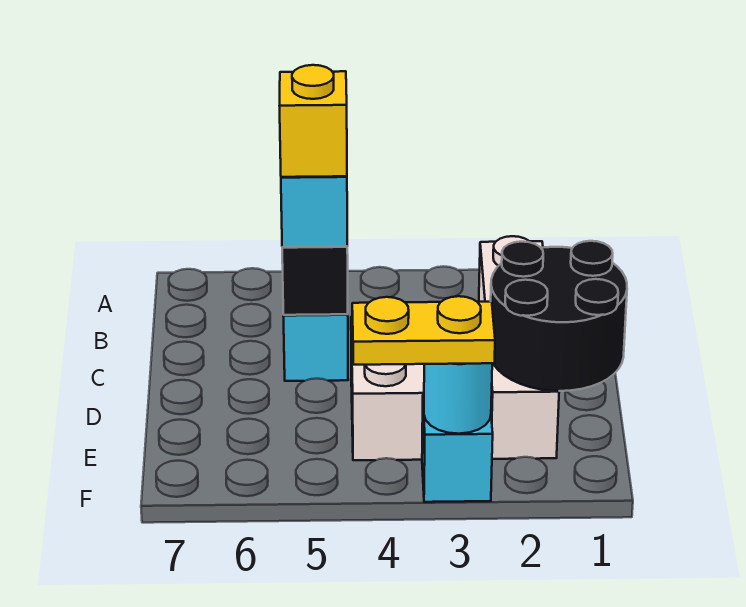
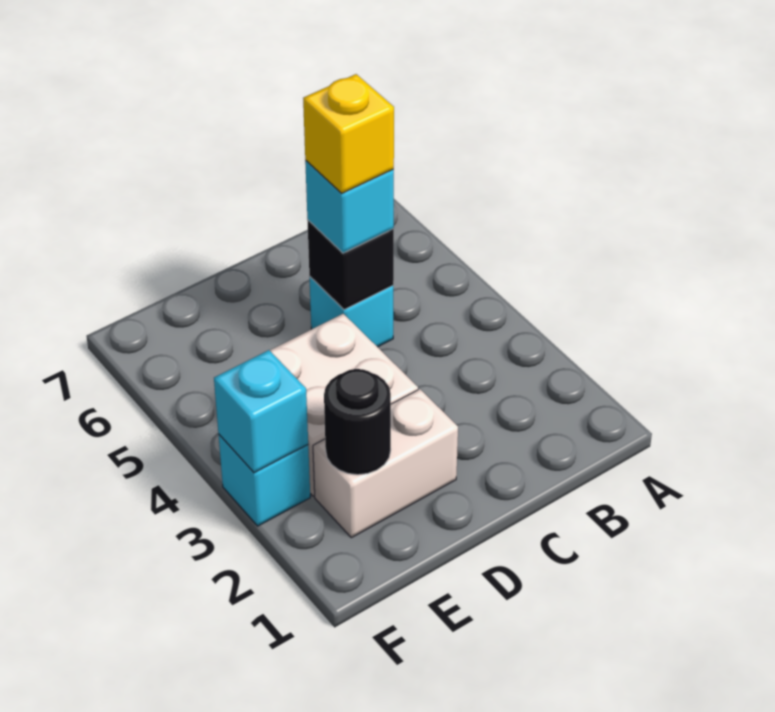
white brick B2:E2 level 1 -> white brick D2:E2 level 1
black round brick D1:E2 level 2 -> black round brick E2 level 2
cyan round brick F3 level 2 -> cyan brick F3 level 2
yellow plate F3:F4 level 3 -> none

